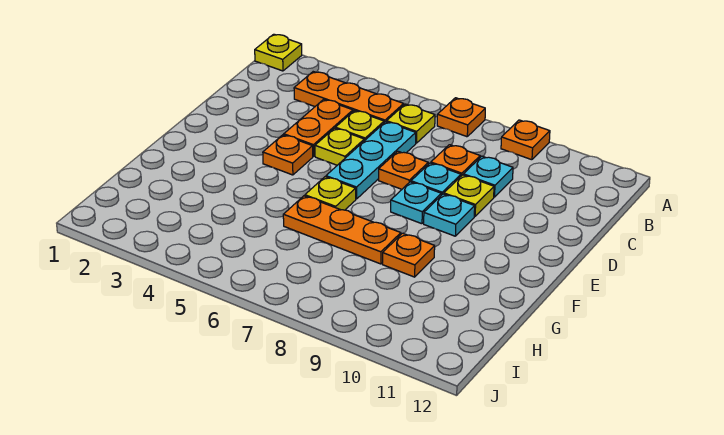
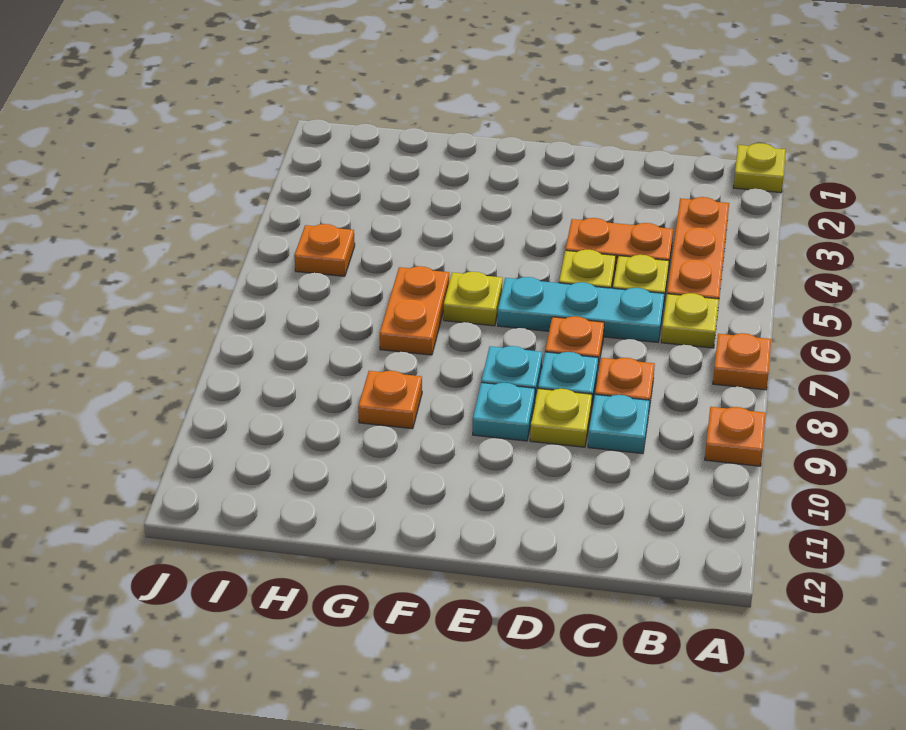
orange plate E4 level 1 -> orange plate I5 level 1
orange plate G6:G8 level 1 -> orange plate G6:G7 level 1

